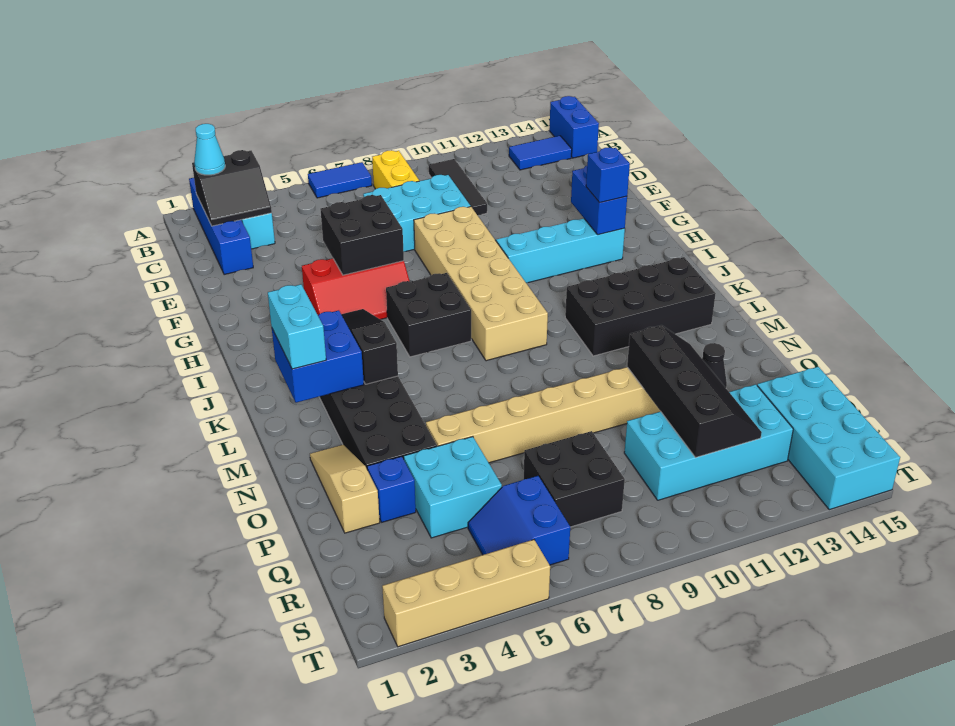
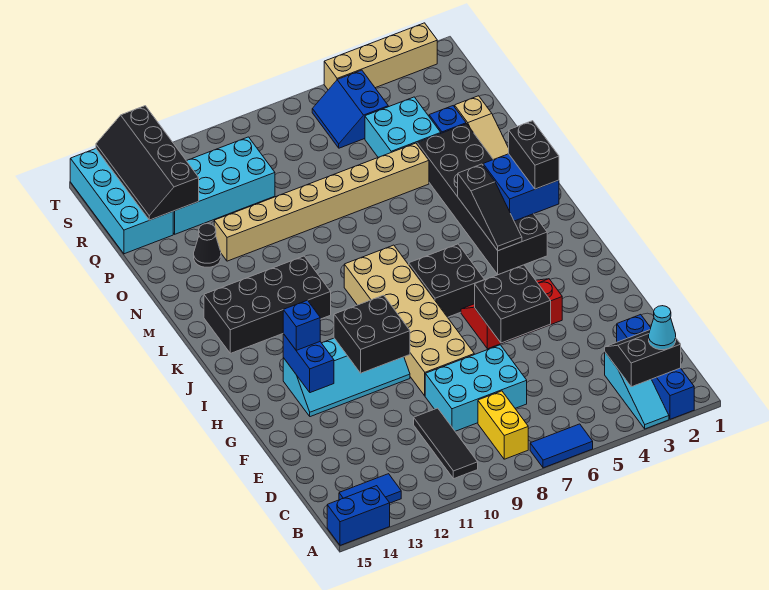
blue brick A15:B15 level 1 -> blue brick A14:A15 level 1
cyan brick K2:L2 level 3 -> black brick K2:L2 level 3
black slope O11:R12 level 2 top 11 -> black slope Q13:T14 level 2 top 13
black brick Q7:R8 level 1 -> black brick G10:H11 level 2
blue slope R5:S6 level 1 top 6 -> blue slope R5:S6 level 1 top 5

